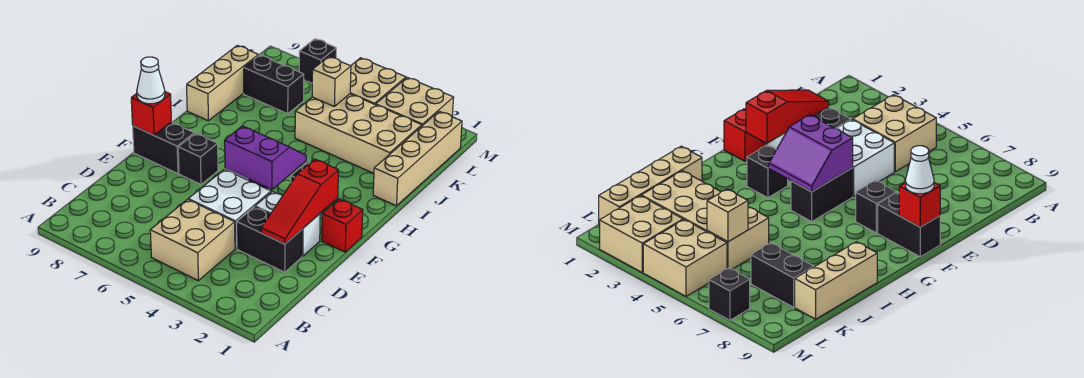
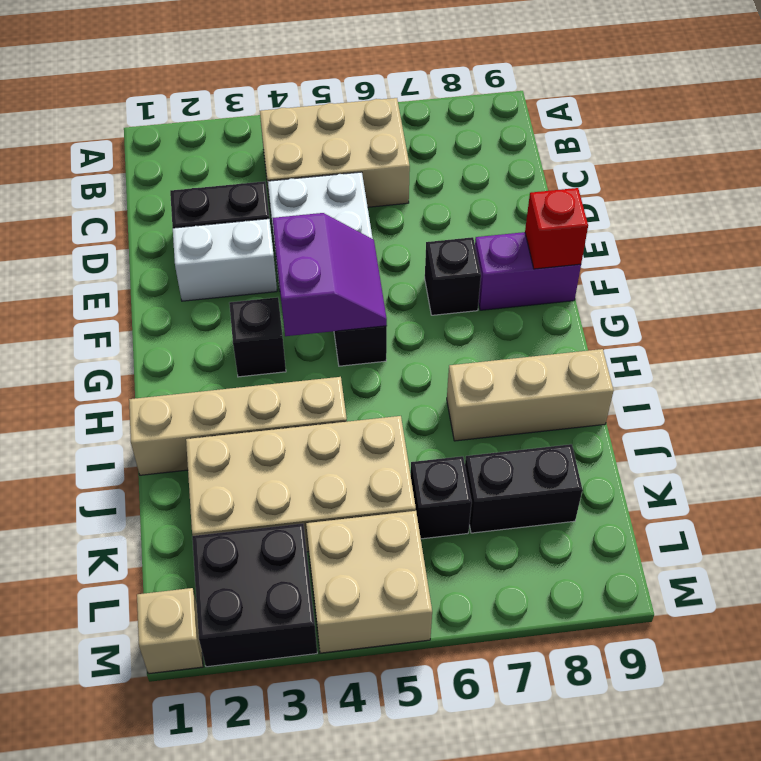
tan brick B4:C5 level 1 -> tan brick B4:C6 level 1
red slope D2:F2 level 2 top F -> none
red brick F1 level 1 -> none
purple slope F4:G5 level 2 top F -> purple slope F4:G5 level 2 top 4
black brick F8:F9 level 1 -> purple brick F8:F9 level 1
white cone F9 level 3 -> none
tan brick I1:L1 level 1 -> tan brick I1:I4 level 1
tan brick I9:K9 level 1 -> tan brick I7:I9 level 1
tan brick K5 level 2 -> tan brick M1 level 1
tan brick L2:M3 level 1 -> black brick L2:M3 level 1
black brick M7 level 1 -> black brick K6 level 1

